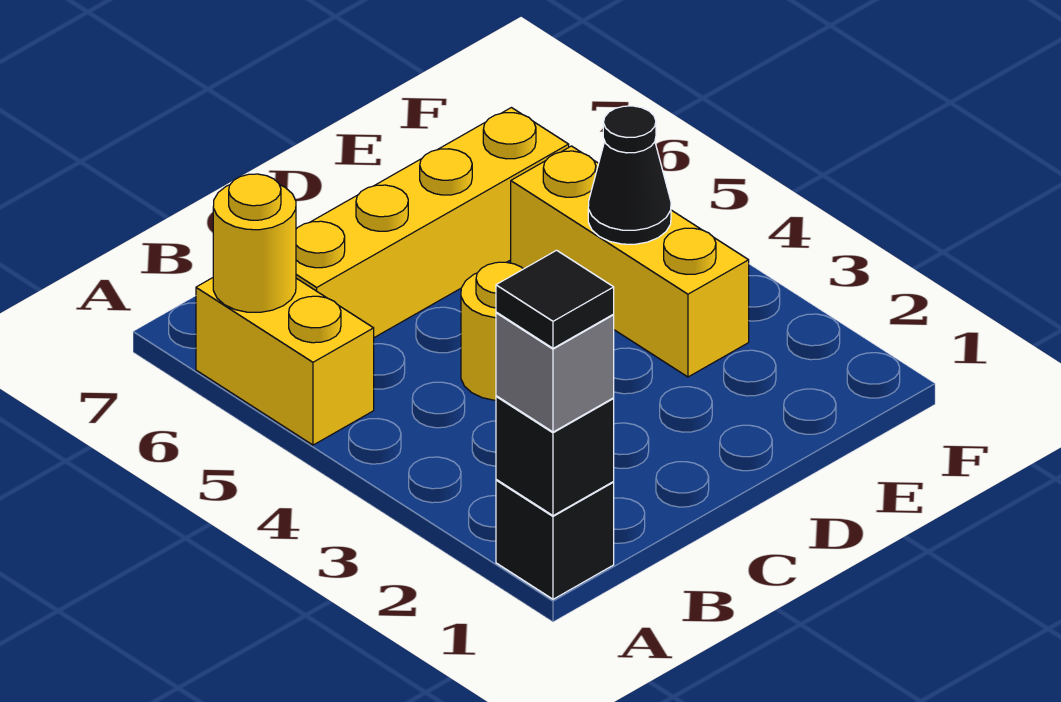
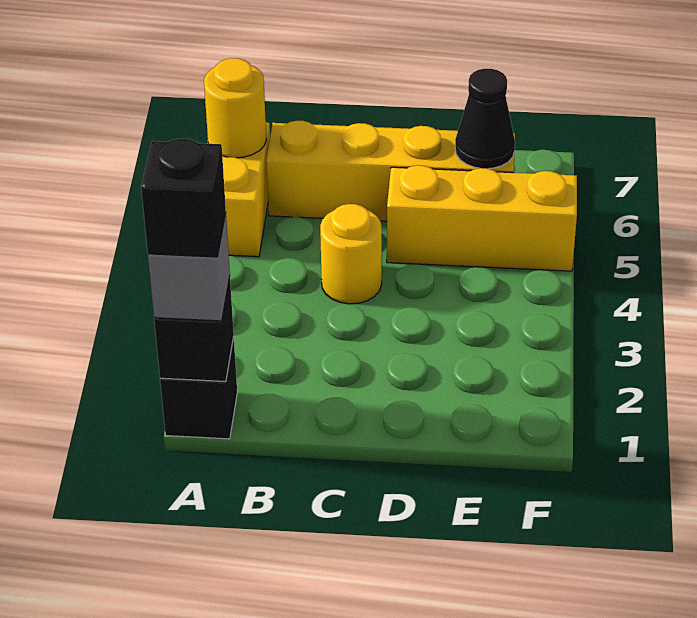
black tile A1 level 4 -> black brick A1 level 4
yellow brick E3:E5 level 1 -> yellow brick D5:F5 level 1
black cone E4 level 2 -> black cone E6 level 2

